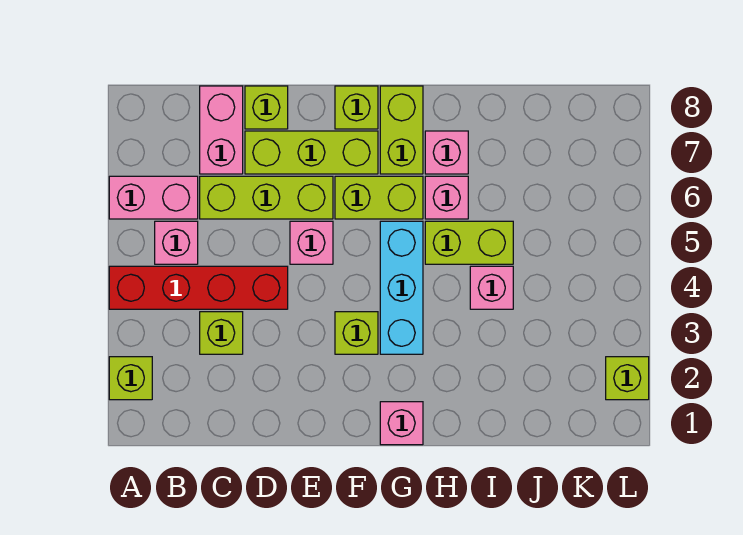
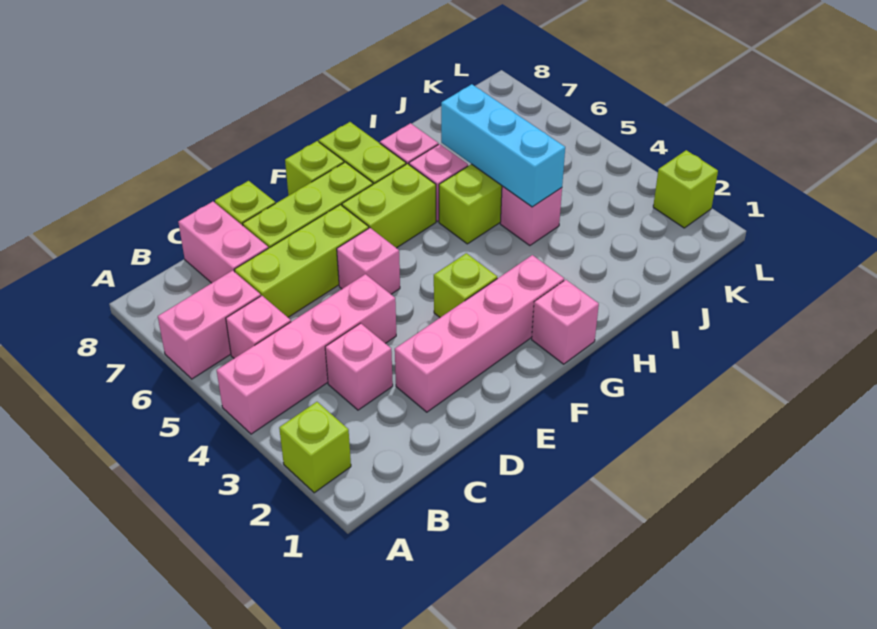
red brick A4:D4 level 1 -> pink brick A4:D4 level 1
lime brick C3 level 1 -> pink brick C3 level 1
none -> pink brick D2:G2 level 1
cyan brick G3:G5 level 1 -> cyan brick I4:I6 level 2

